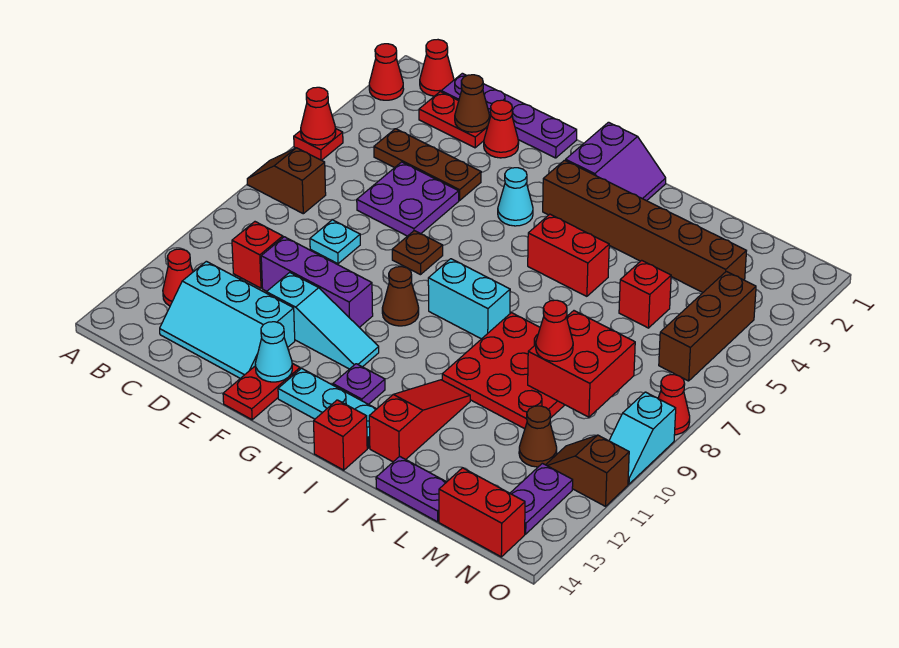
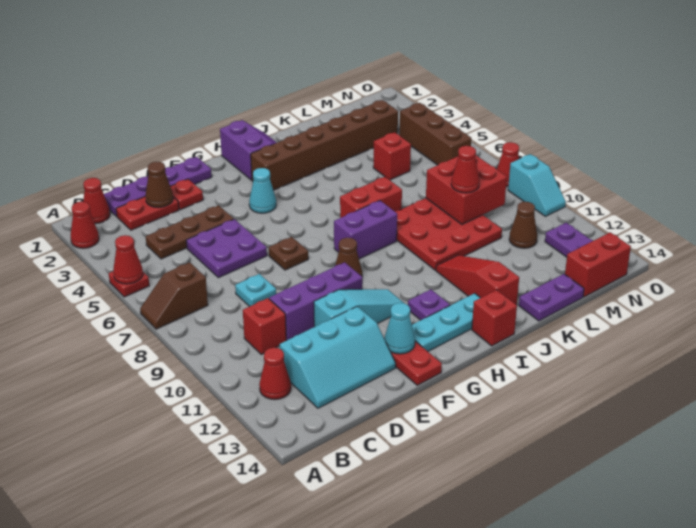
red cone E2 level 1 -> red plate E2 level 1
cyan brick H8:I8 level 1 -> purple brick H8:I8 level 1
red brick I5:J5 level 1 -> red brick I7:J7 level 1
brown slope N11:O11 level 1 top O -> none

